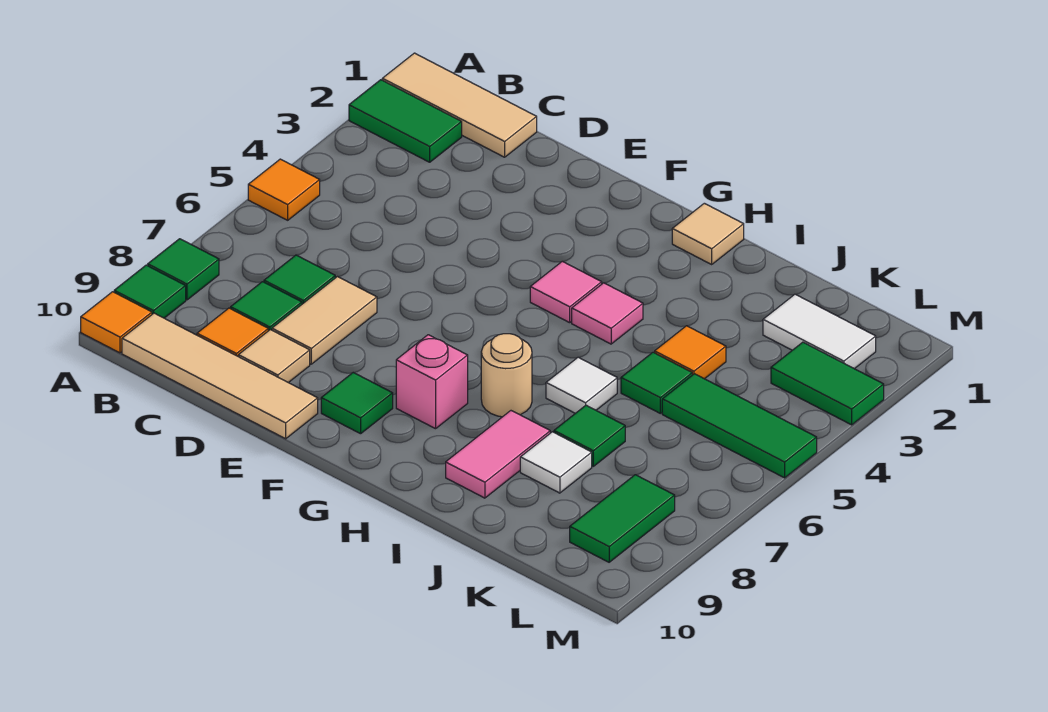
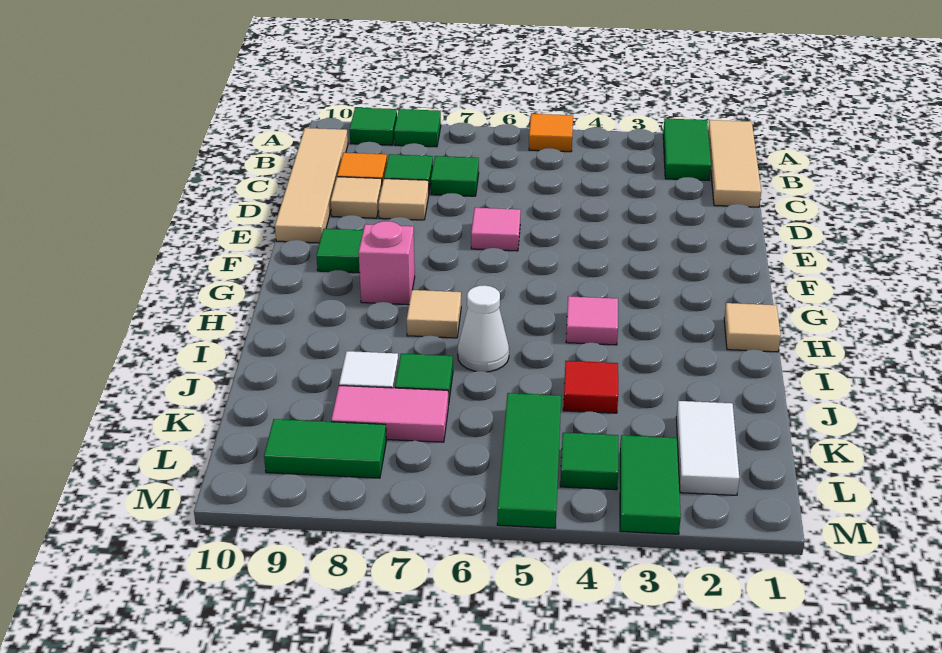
orange tile A10 level 1 -> none
tan tile D7:D8 level 1 -> tan tile D8 level 1
pink tile G4 level 1 -> pink tile E6 level 1
tan round brick H7 level 1 -> tan tile H7 level 1
white tile I6 level 1 -> white cone I6 level 1
pink tile I8:I9 level 1 -> pink tile K7:K8 level 1
orange tile J4 level 1 -> red tile J4 level 1
green tile J5 level 1 -> green tile L4 level 1

